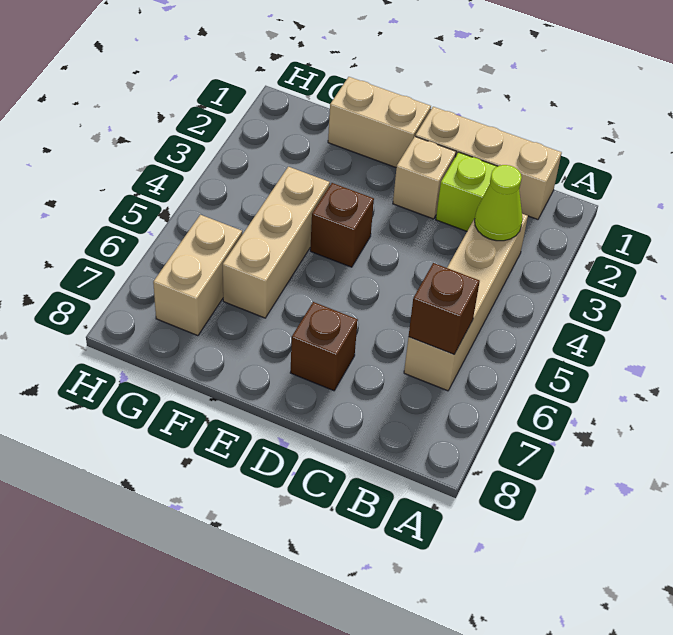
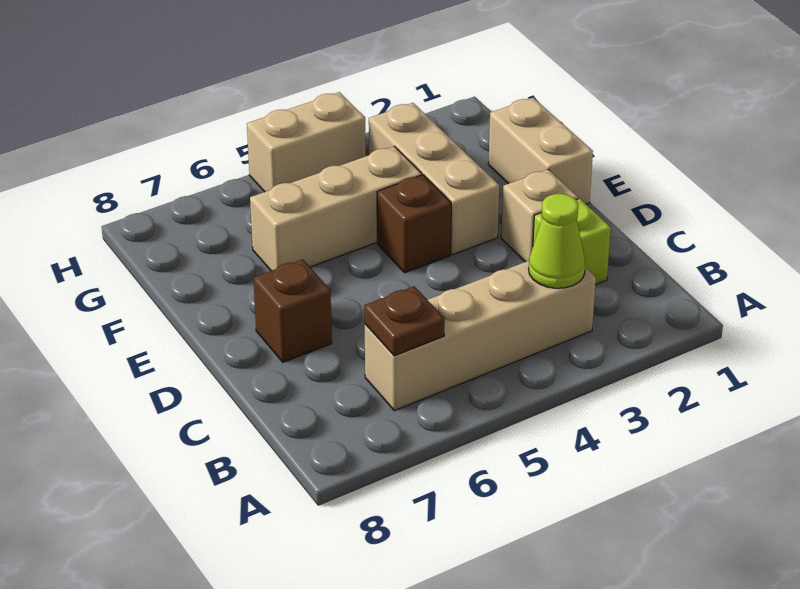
tan brick B1:D1 level 1 -> tan brick E3:G3 level 1
brown brick B6 level 2 -> brown plate B6 level 2
tan brick G6:G7 level 1 -> tan brick H4:H5 level 1

